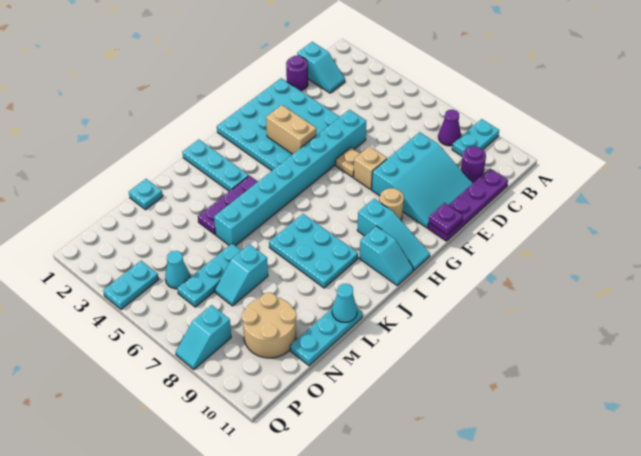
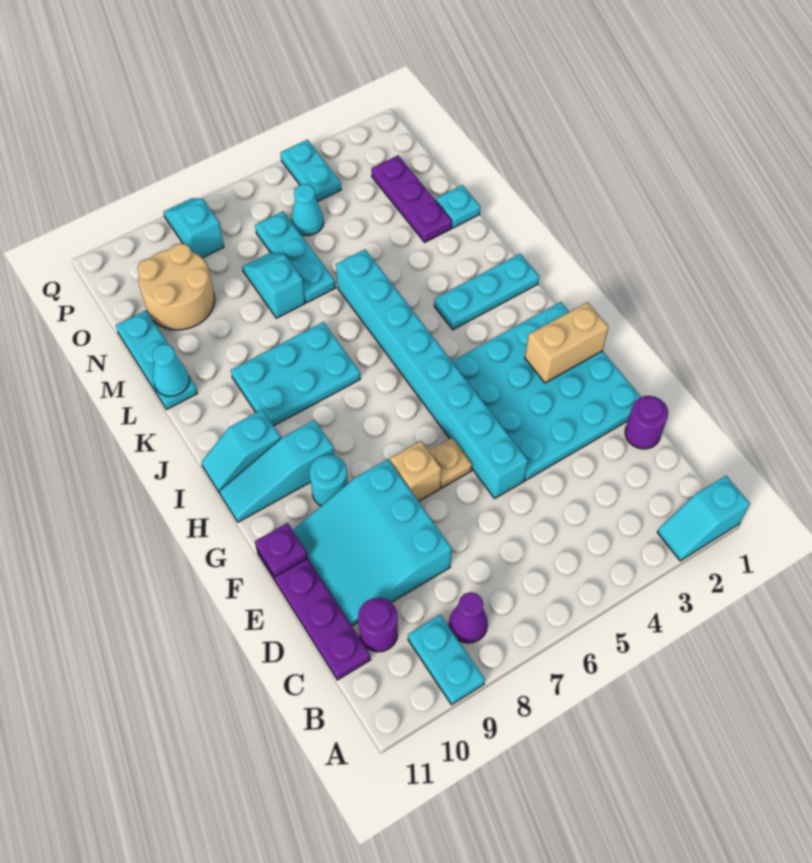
cyan slope C1:C2 level 1 top 1 -> cyan slope A1:A2 level 1 top 1
tan brick G3:G4 level 2 -> tan brick G1:G2 level 2
tan round brick G9 level 1 -> cyan round brick G9 level 1
purple plate J4:L4 level 1 -> purple plate M2:O2 level 1

